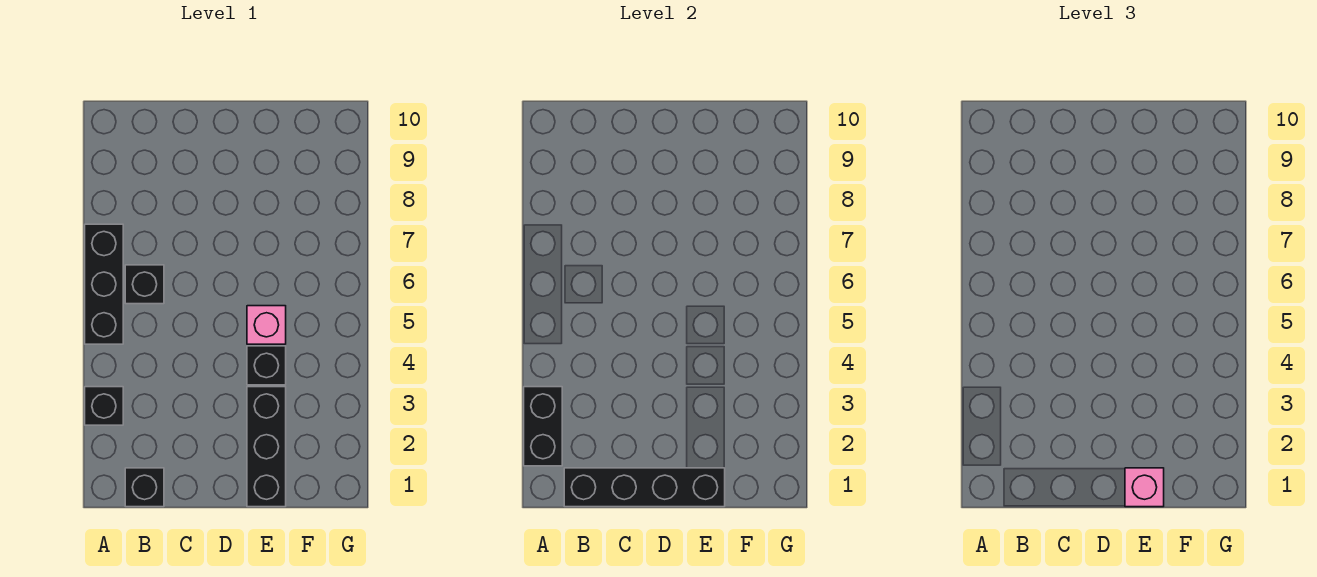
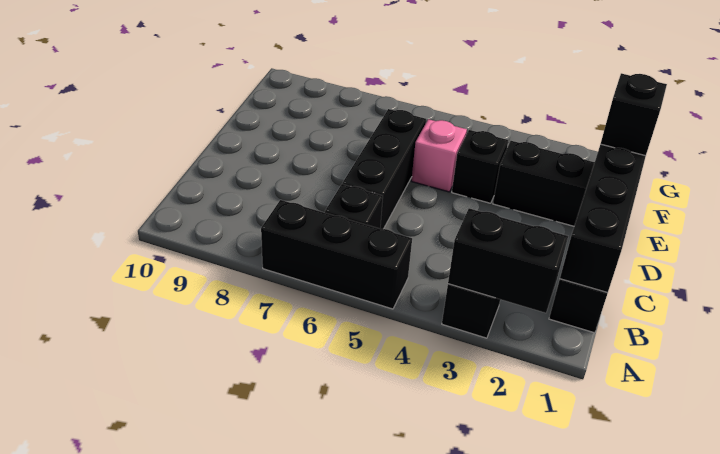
none -> black brick C6:E6 level 1
pink brick E1 level 3 -> black brick E1 level 3

